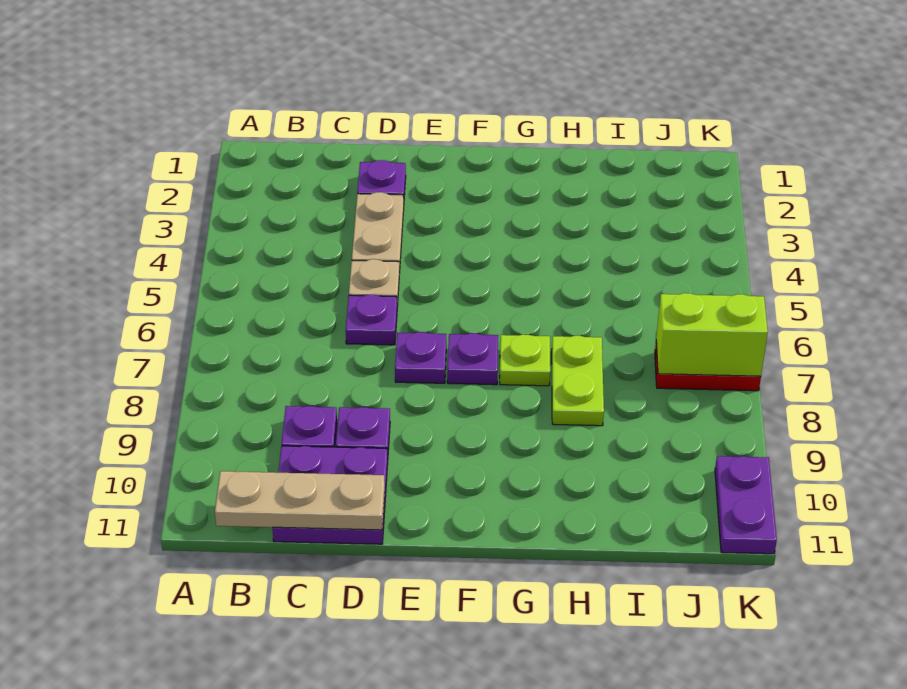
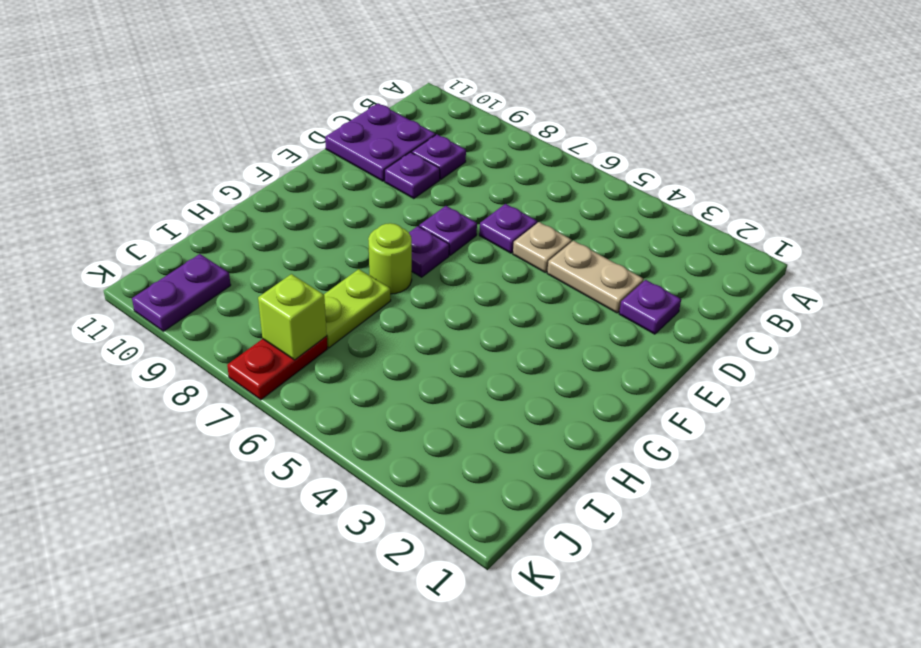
tan plate B11:D11 level 2 -> none
lime plate G7 level 1 -> lime round brick G7 level 1
lime plate H7:H8 level 1 -> lime plate H7:I7 level 1
lime brick J7:K7 level 2 -> lime brick J7 level 2
purple plate K10:K11 level 1 -> purple plate J10:K10 level 1

